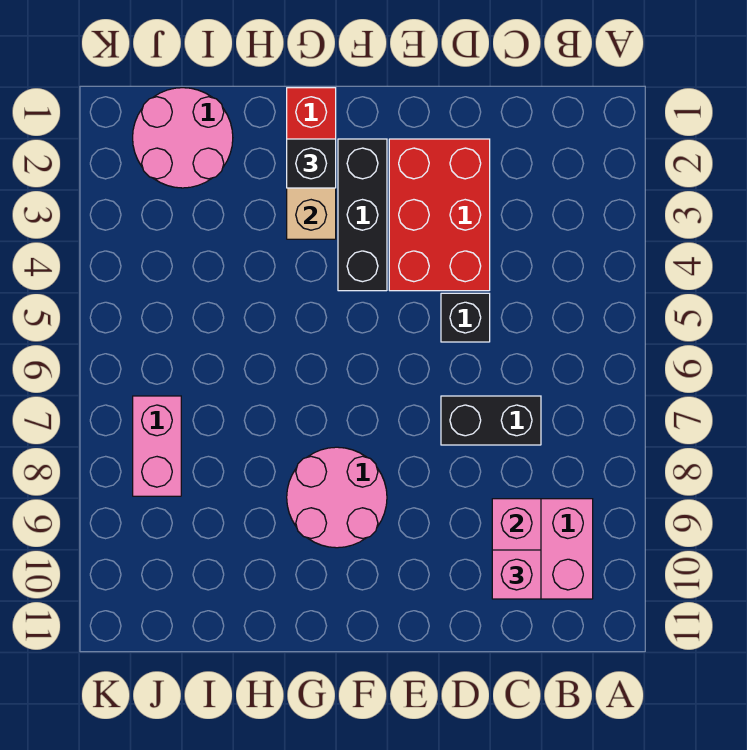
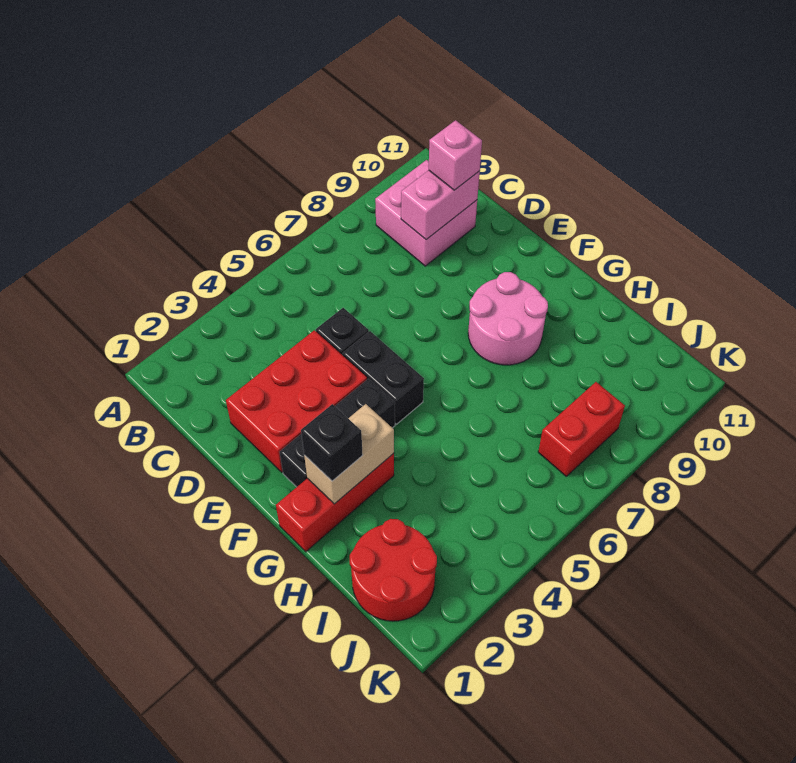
black brick C7:D7 level 1 -> black brick E5:F5 level 1
pink round brick I1:J2 level 1 -> red round brick I1:J2 level 1
pink brick J7:J8 level 1 -> red brick J7:J8 level 1

